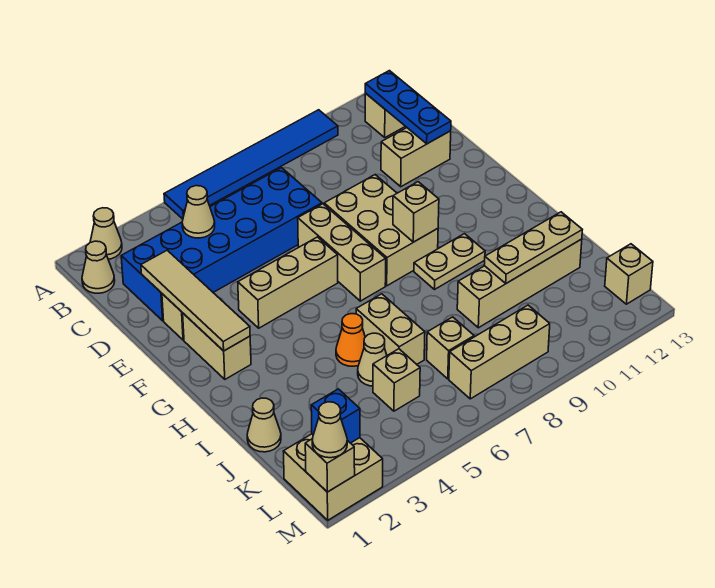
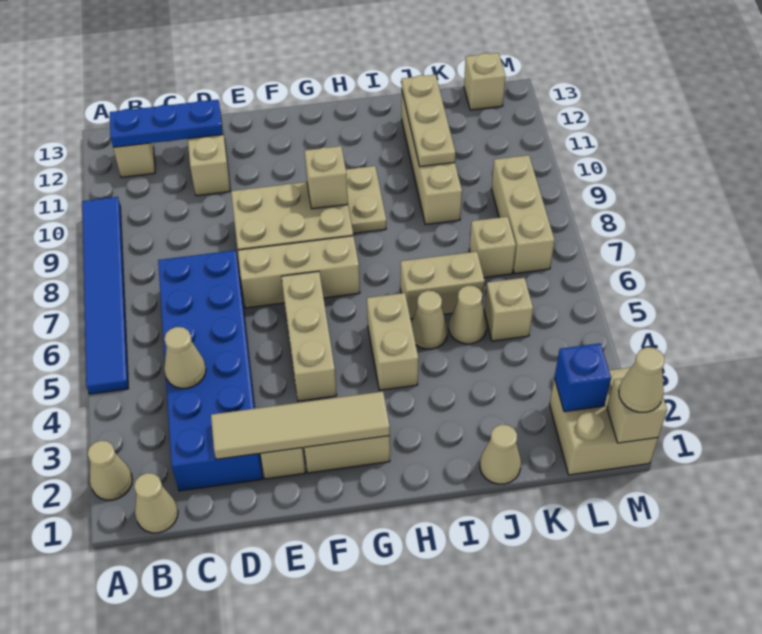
none -> tan brick H4:H5 level 1
orange cone I5 level 1 -> tan cone I5 level 1

